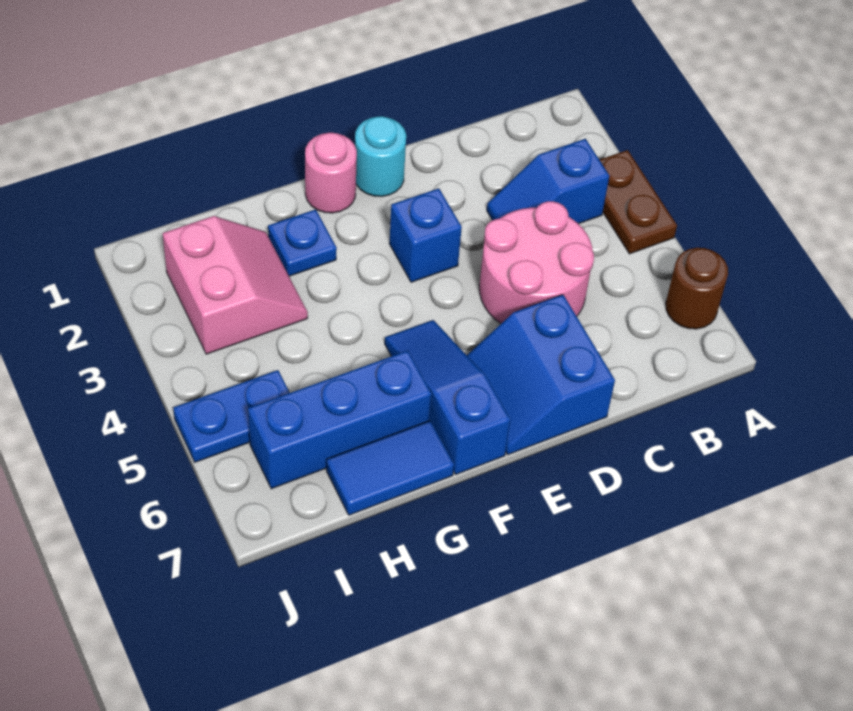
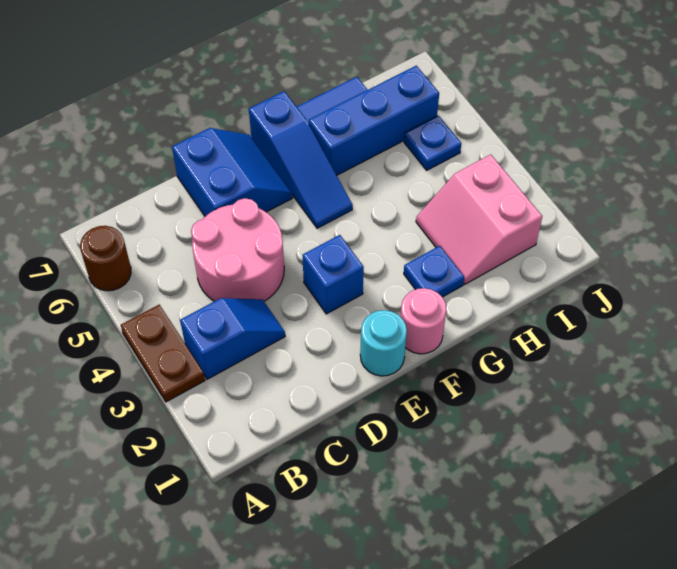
blue plate I5:J5 level 1 -> blue plate I5 level 1

